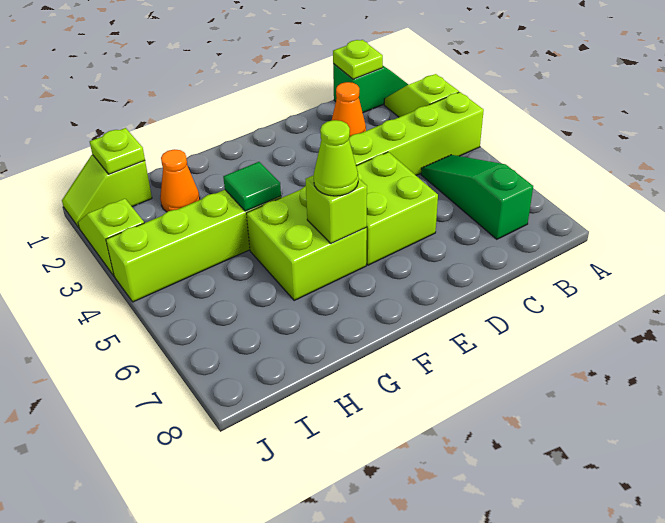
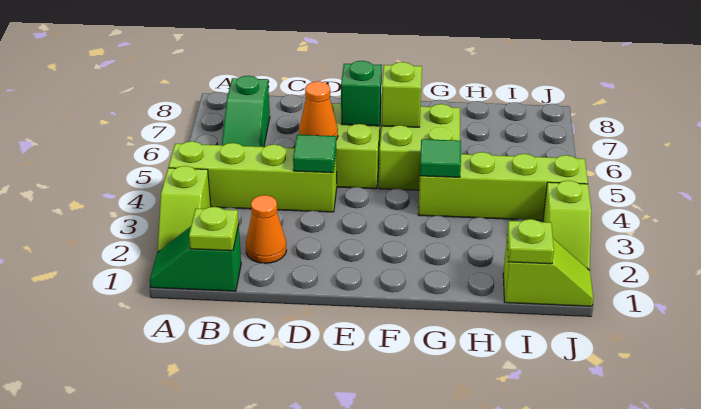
none -> green tile D4 level 2
none -> green brick E6 level 2
lime cone F6 level 3 -> none
orange cone H2 level 1 -> orange cone D5 level 2

